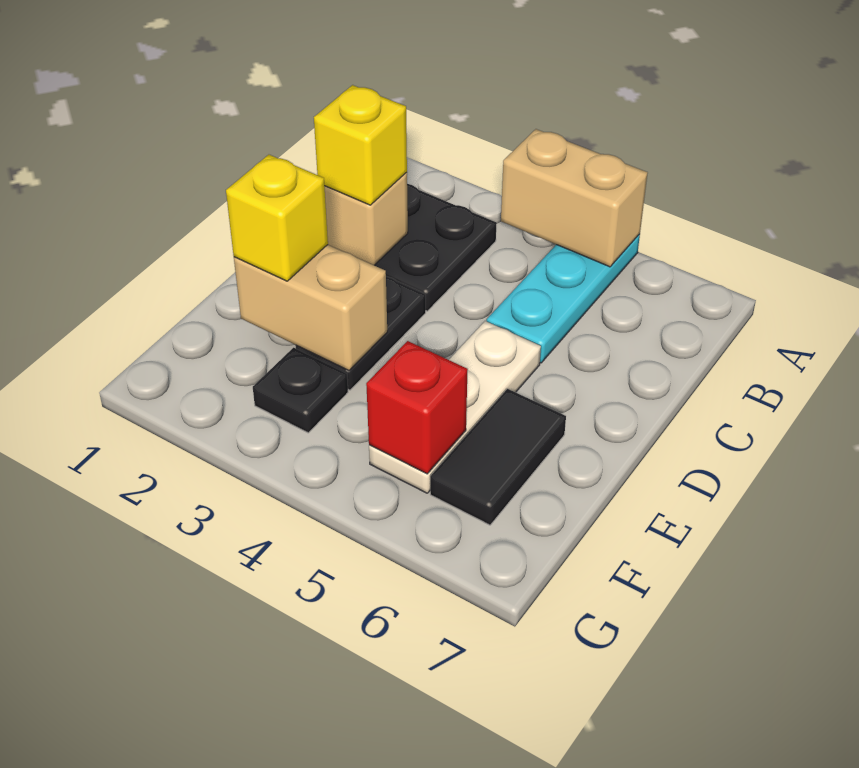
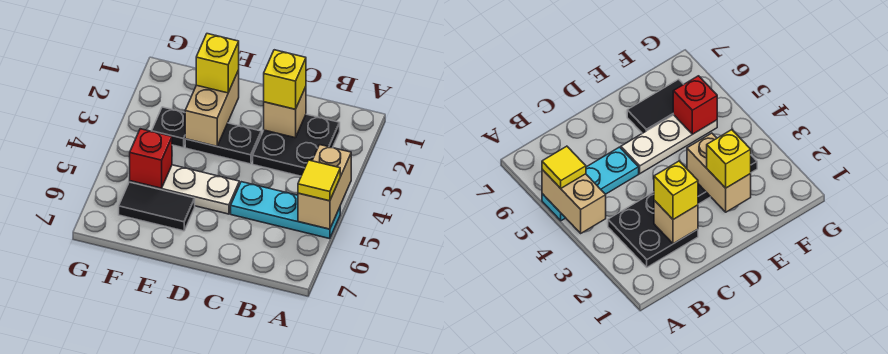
none -> yellow tile A5 level 3

